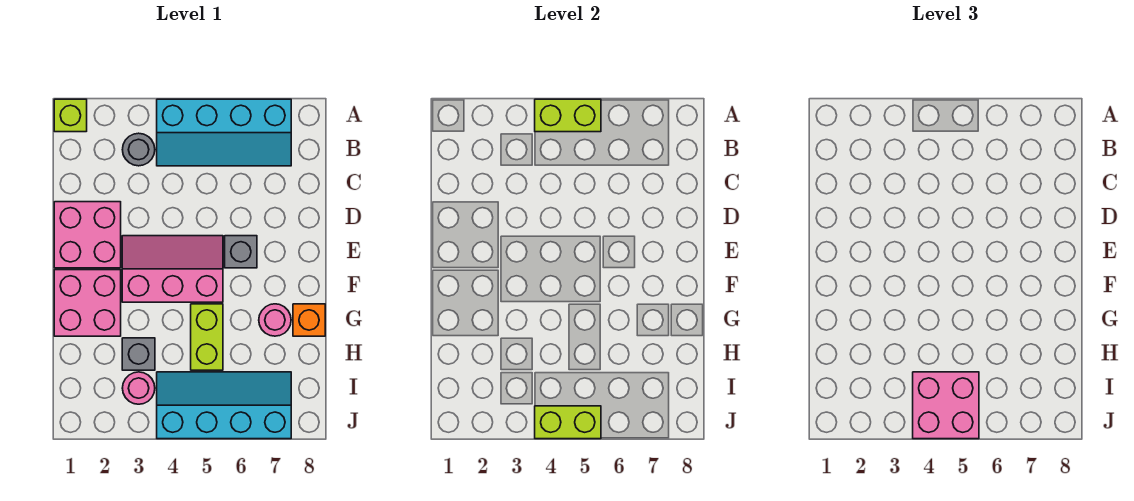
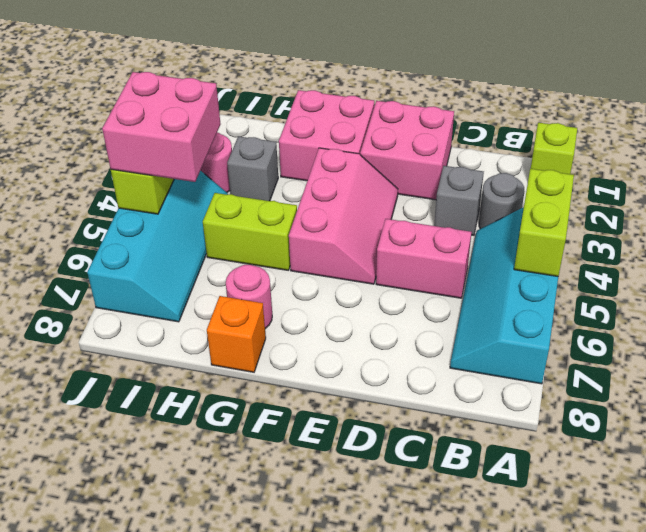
none -> pink brick C5:D5 level 1
grey brick E6 level 1 -> grey brick C3 level 1

